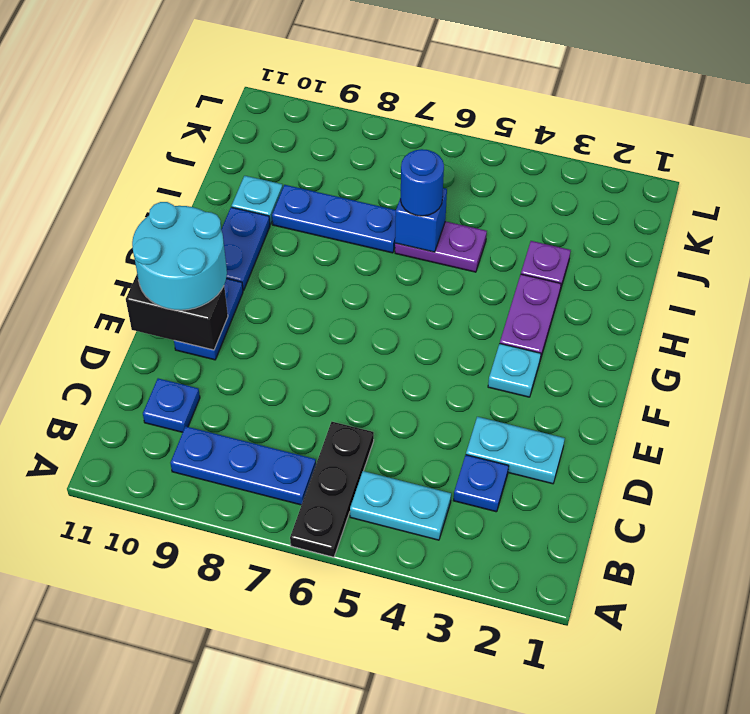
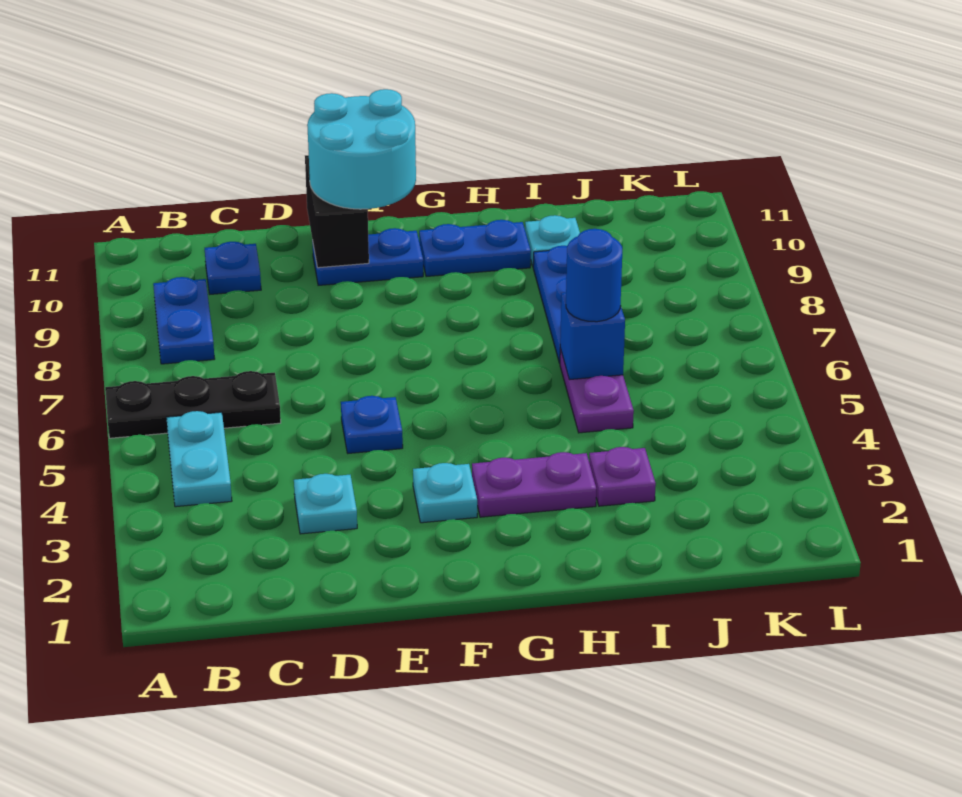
blue plate B7:B9 level 1 -> blue plate B8:B9 level 1
blue plate C3 level 1 -> blue plate E5 level 1
cyan plate D2:D3 level 1 -> cyan plate D3 level 1

